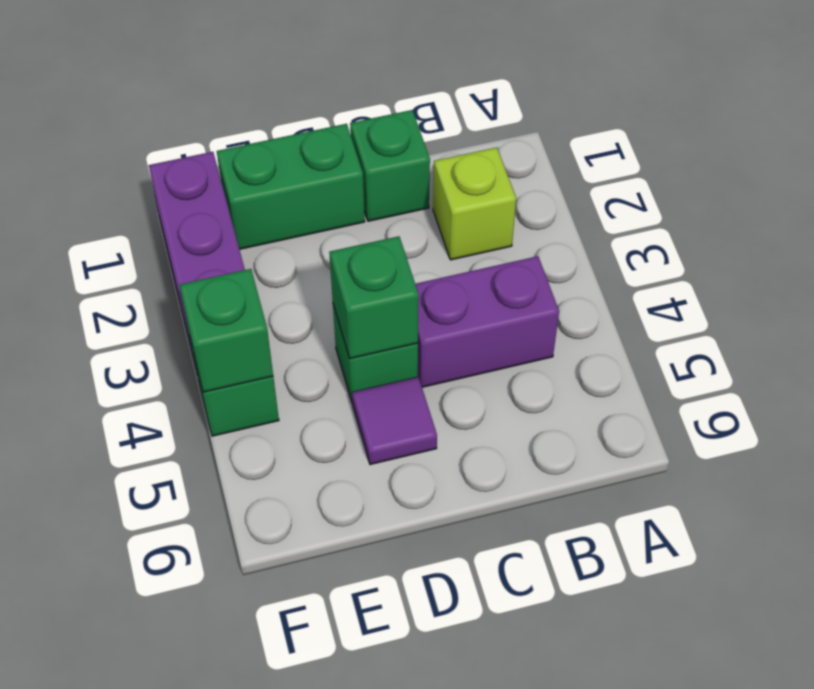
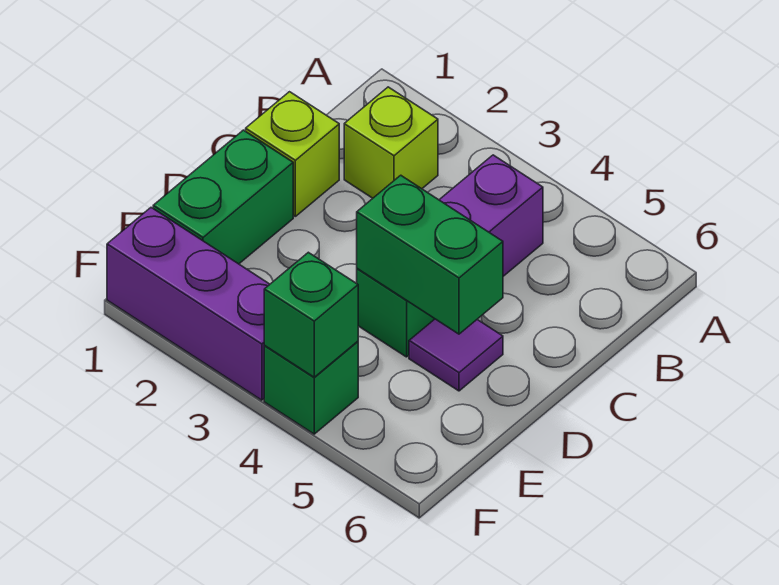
green brick C1 level 1 -> lime brick C1 level 1
green brick D4 level 2 -> green brick D4:D5 level 2

